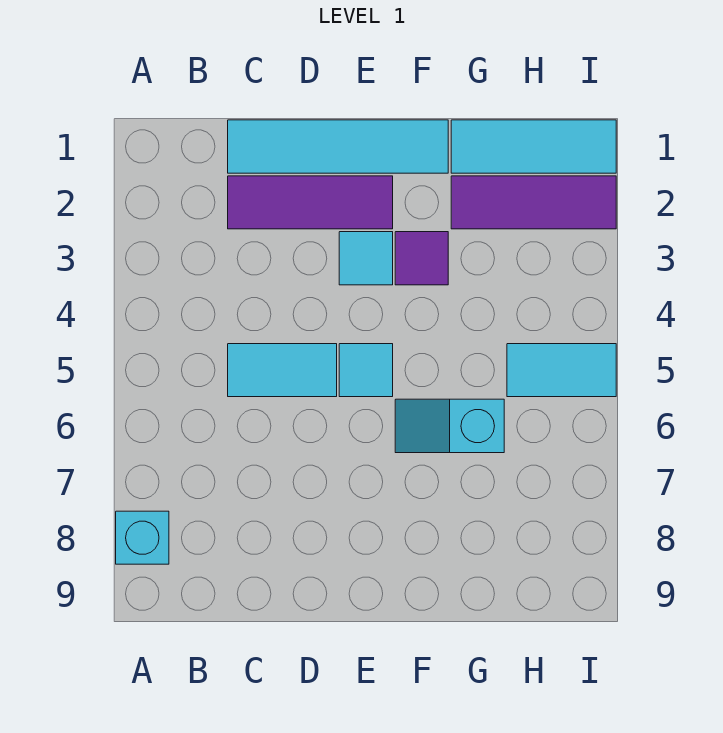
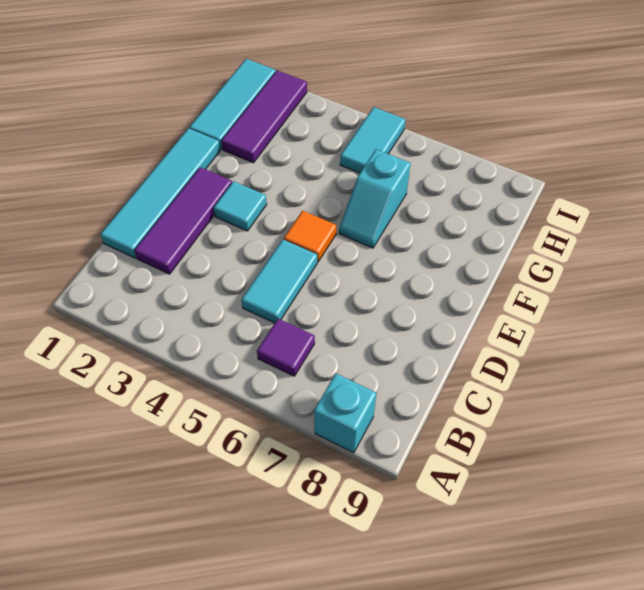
cyan tile E5 level 1 -> orange tile E5 level 1
purple tile F3 level 1 -> purple tile B6 level 1

